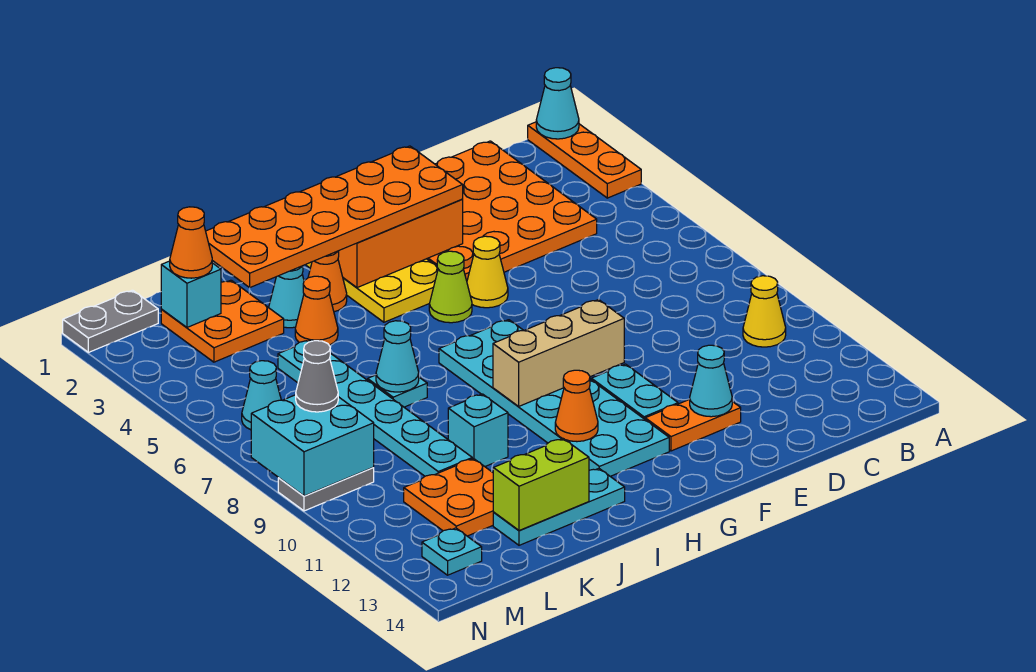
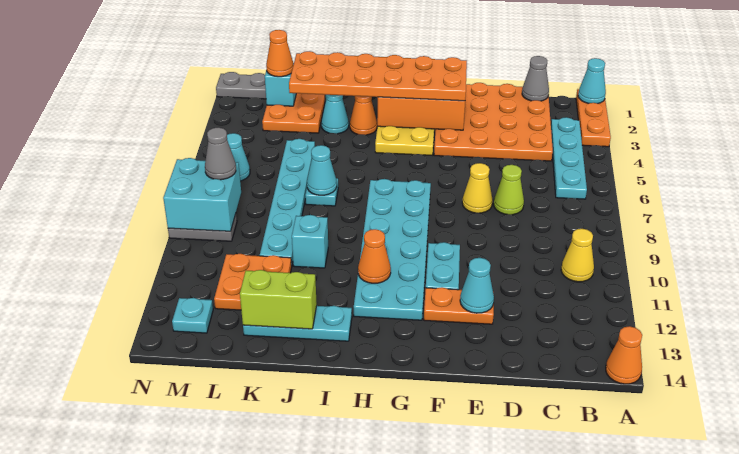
none -> cyan plate B3:B6 level 1
none -> grey cone C1 level 2
yellow cone F5 level 1 -> yellow cone E7 level 1
tan brick F9:H9 level 2 -> none
lime cone G5 level 1 -> lime cone D7 level 1
orange cone J4 level 1 -> orange cone A14 level 1

